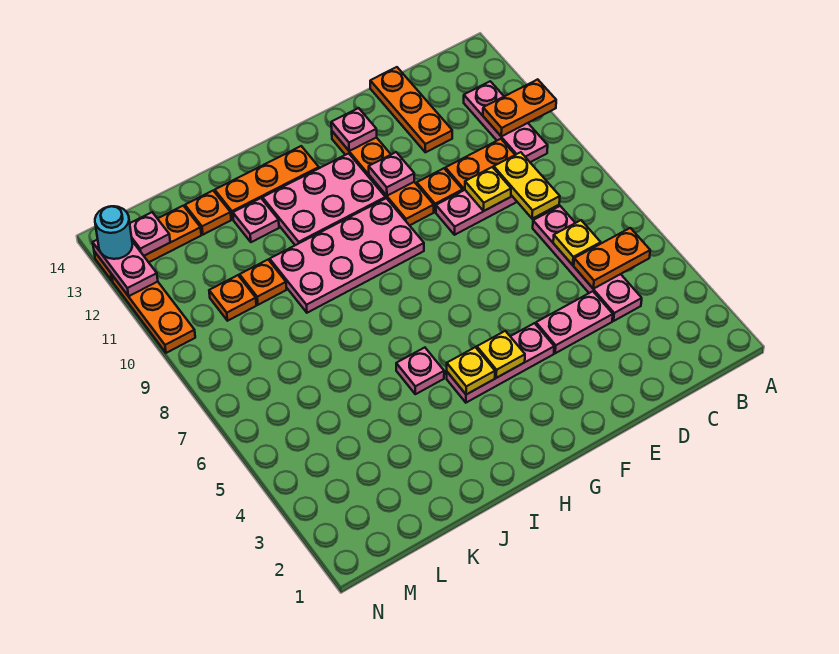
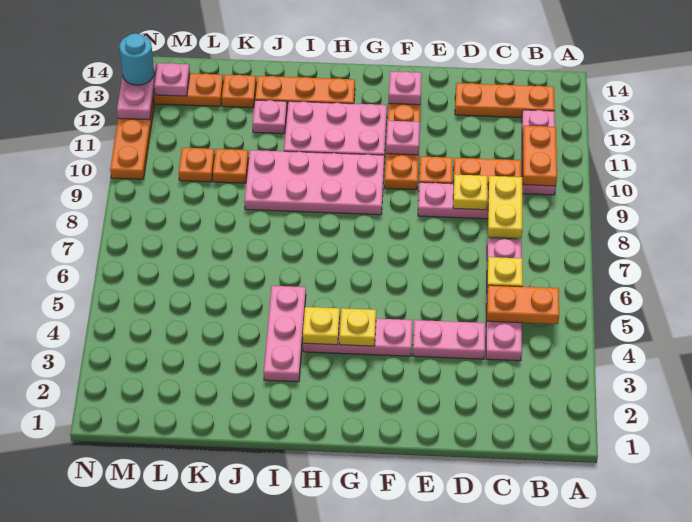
orange plate A11:B11 level 2 -> orange plate B10:B11 level 2
orange plate D12:D14 level 1 -> orange plate B13:D13 level 1
pink plate I5 level 1 -> pink plate I3:I5 level 1

